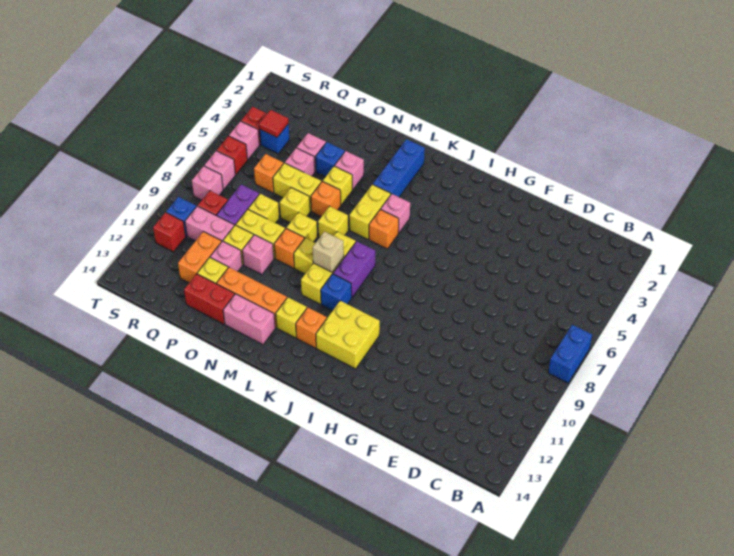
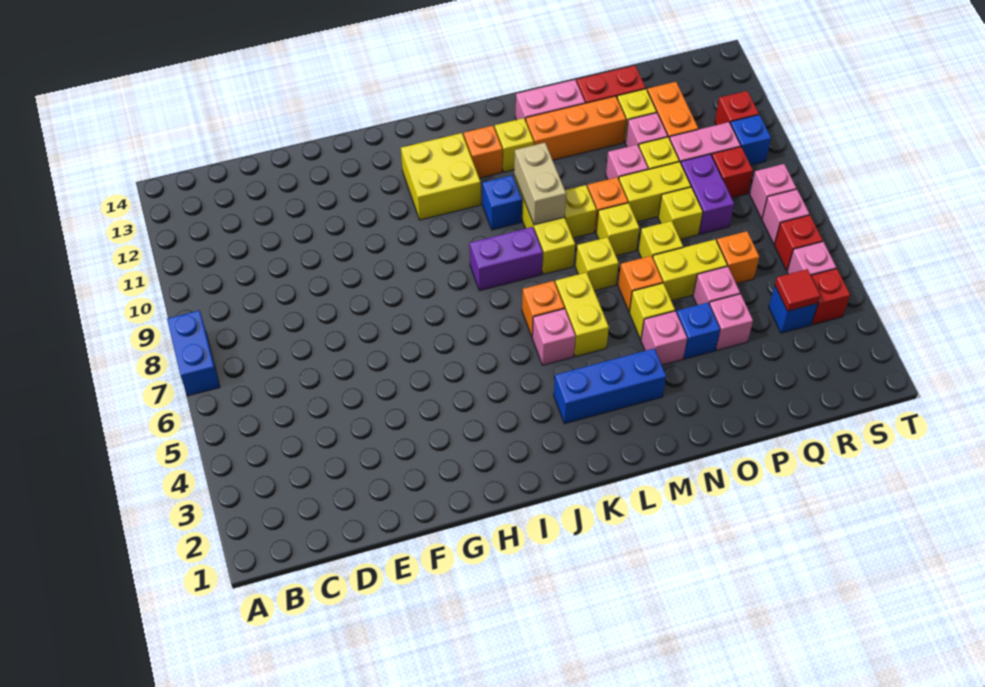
purple brick K8:K9 level 1 -> purple brick J8:K8 level 1
blue brick L2:L4 level 1 -> blue brick K3:M3 level 1
tan brick L9 level 2 -> tan brick L9:L10 level 2

